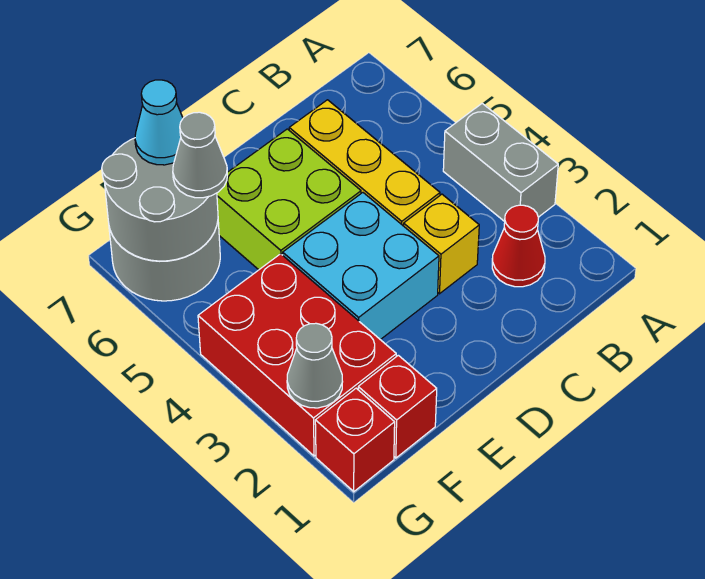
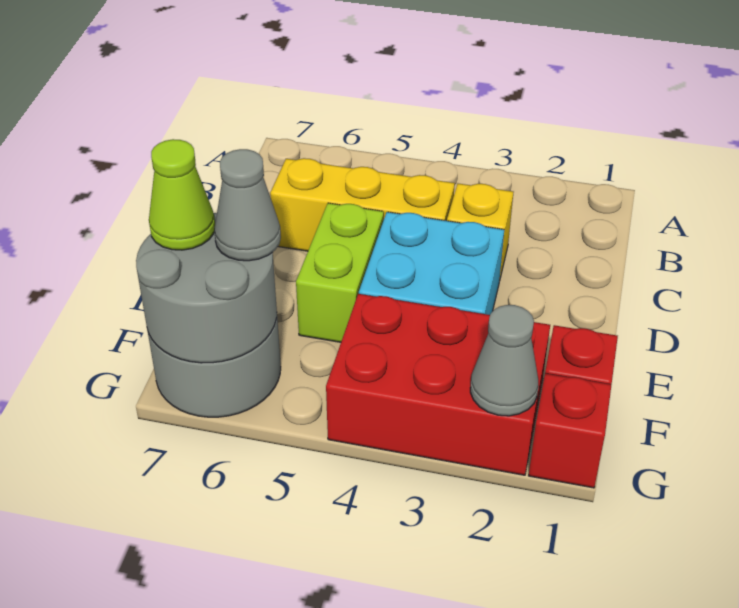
grey brick A3:A4 level 1 -> none
red cone B2 level 1 -> none
lime brick D5:E6 level 1 -> lime brick D5:E5 level 1
cyan cone F7 level 3 -> lime cone F7 level 3

